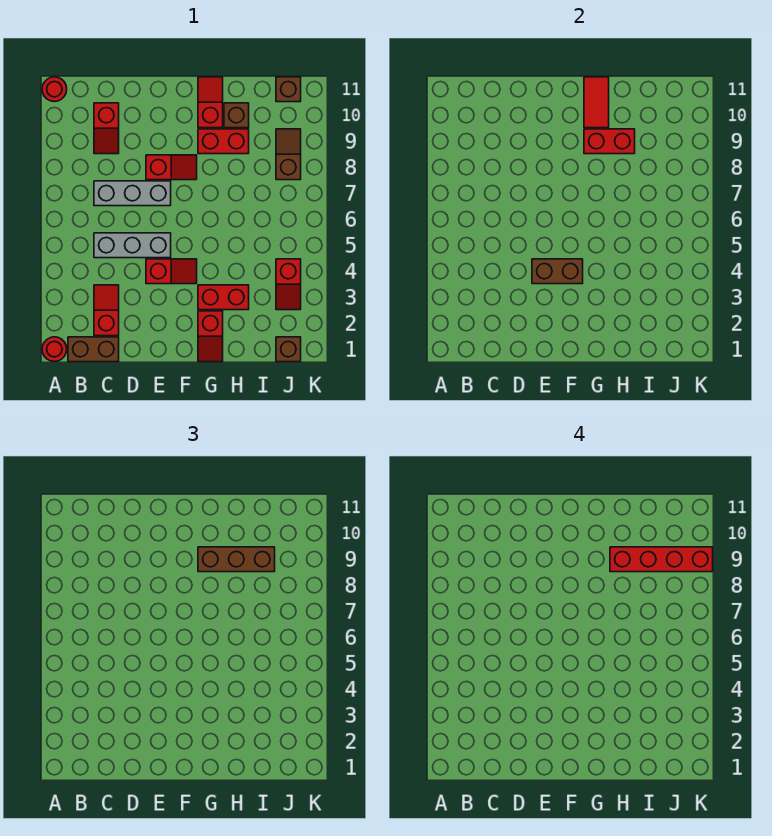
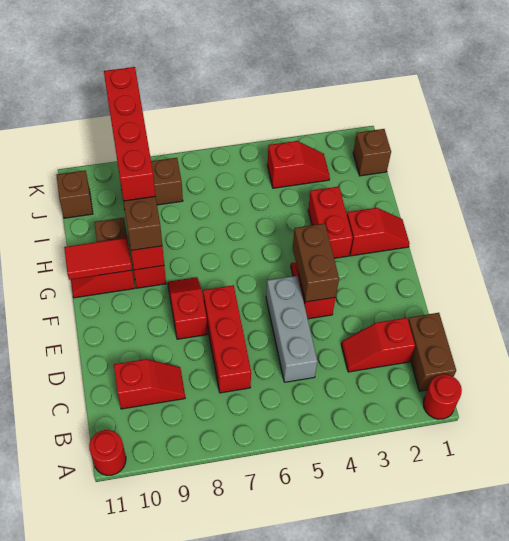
grey brick C7:E7 level 1 -> red brick C7:E7 level 1

